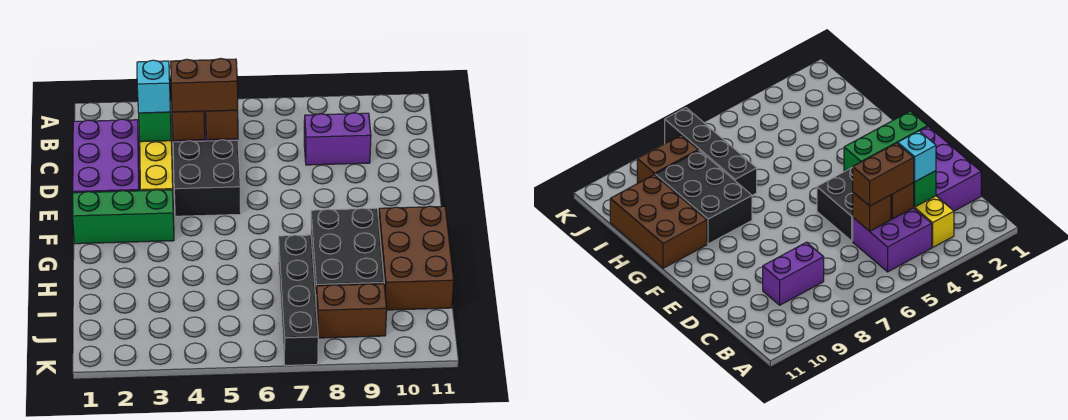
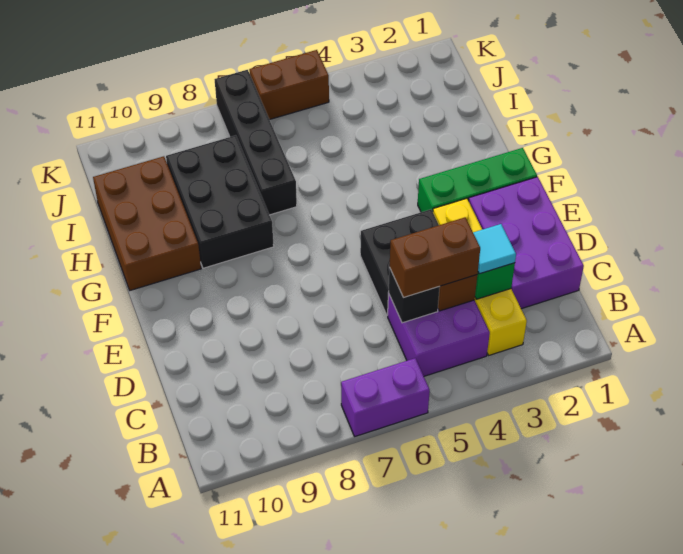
cyan brick C3 level 3 -> cyan tile C3 level 3
brown brick C5 level 2 -> black brick C5 level 2
purple brick C8:C9 level 1 -> purple brick A6:A7 level 1
brown brick J8:J9 level 1 -> brown brick K5:K6 level 1

